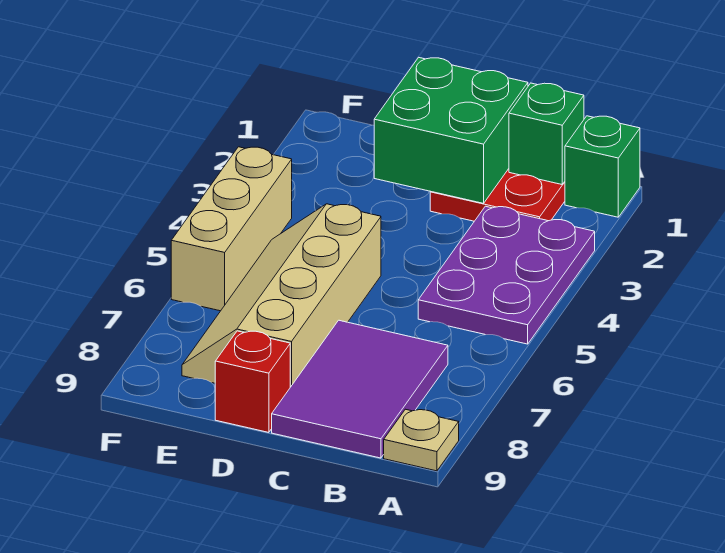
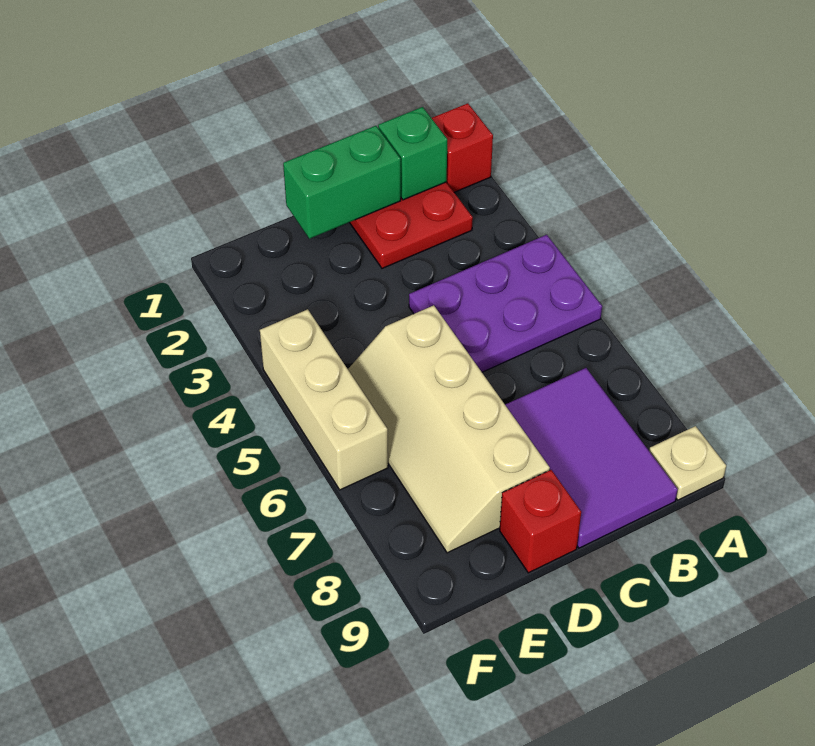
green brick A1 level 1 -> red brick A1 level 1
purple plate A3:B5 level 1 -> purple plate A4:C5 level 1
green brick C1:D2 level 2 -> green brick C1:D1 level 2

